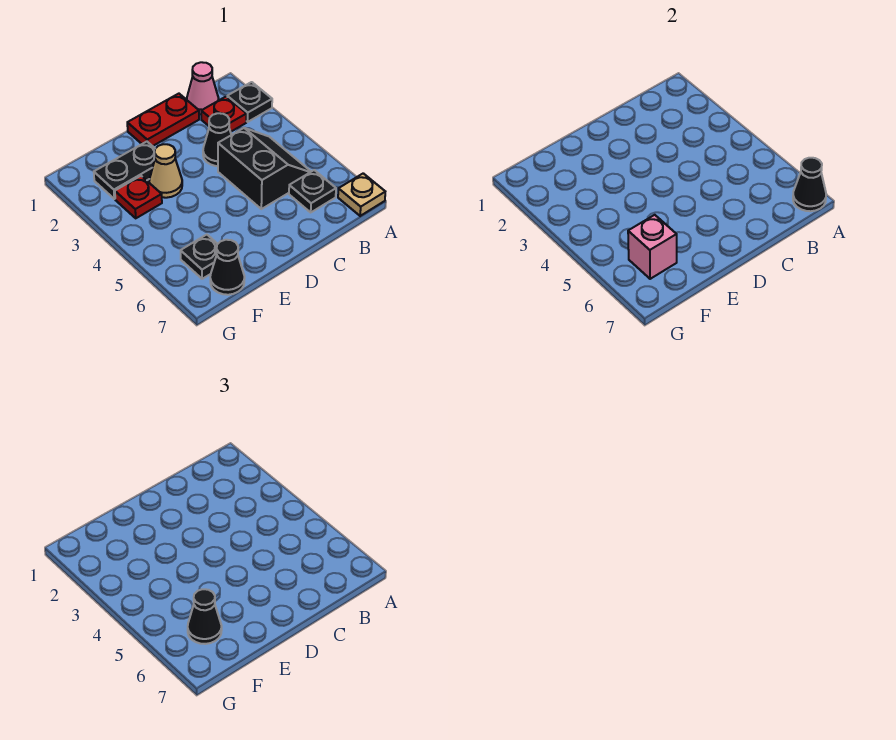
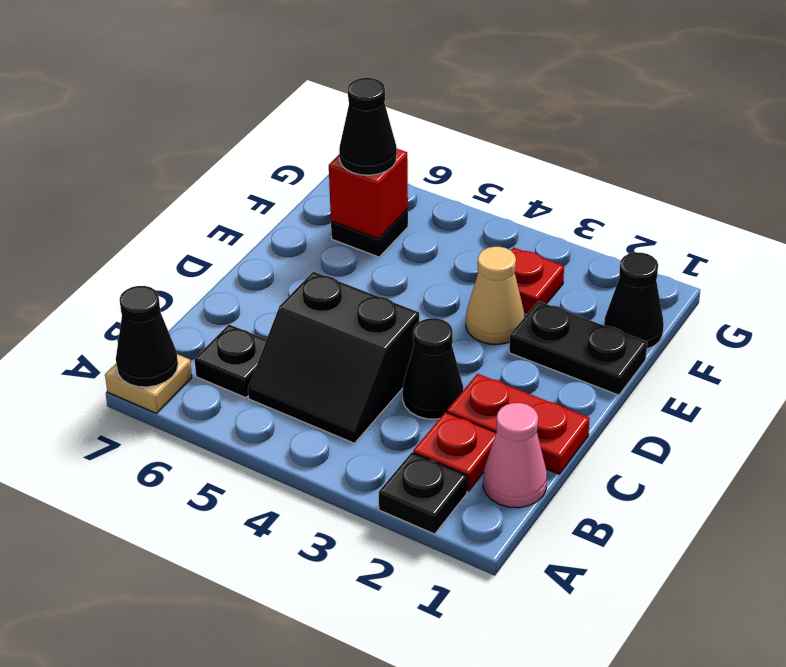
red plate C1:D1 level 1 -> red plate C1:C2 level 1
black plate E2:F2 level 1 -> black plate E1:E2 level 1
pink brick F6 level 2 -> red brick F6 level 2
black cone F7 level 1 -> black cone F1 level 1

